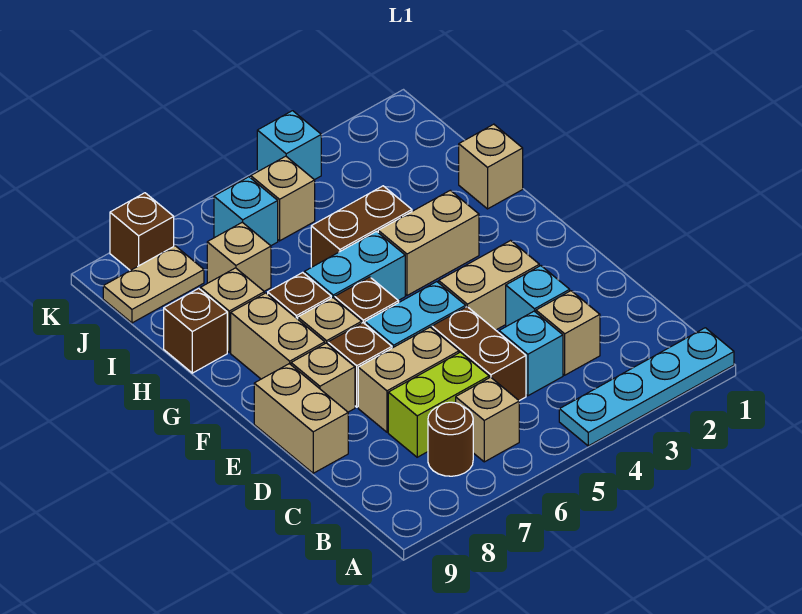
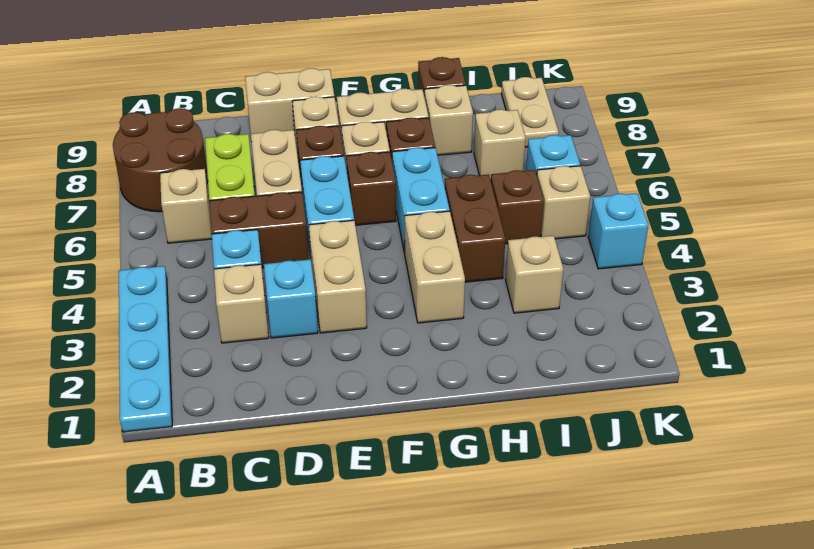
brown round brick B7 level 1 -> brown round brick A7:B8 level 1
tan brick H1 level 1 -> tan brick I3 level 1
brown brick K8 level 1 -> brown brick I5 level 1

